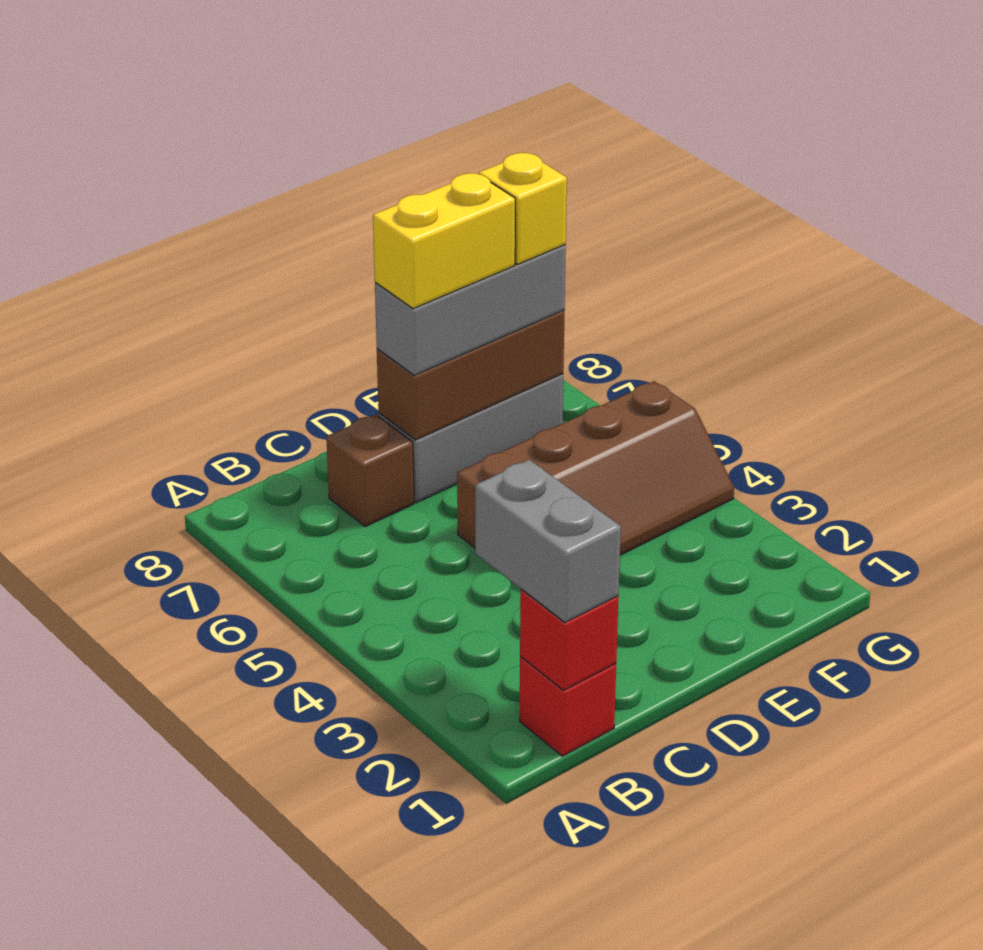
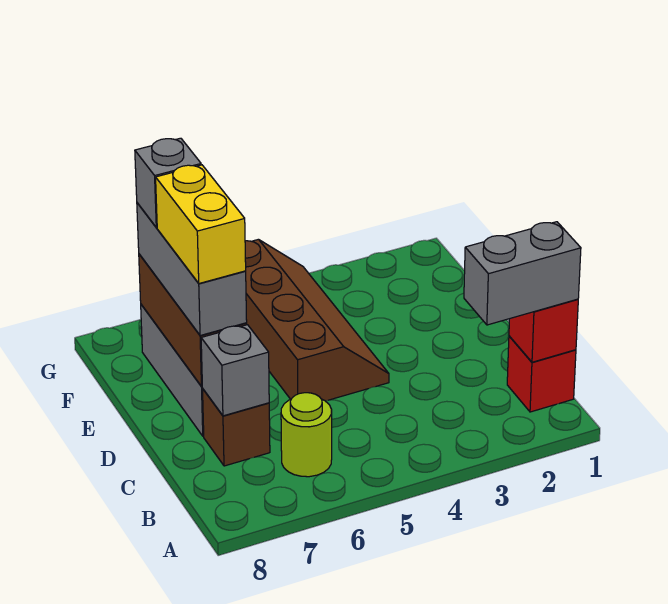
none -> lime round brick B6 level 1
none -> grey brick C7 level 2
yellow brick F7 level 4 -> grey brick F7 level 4

